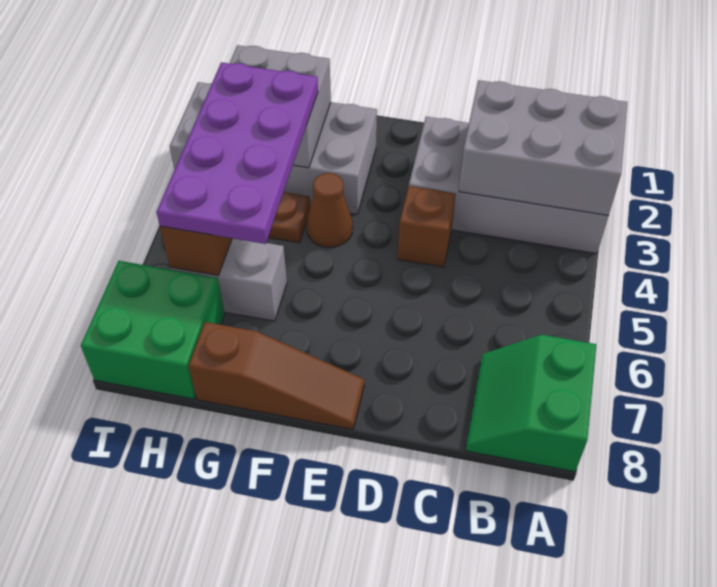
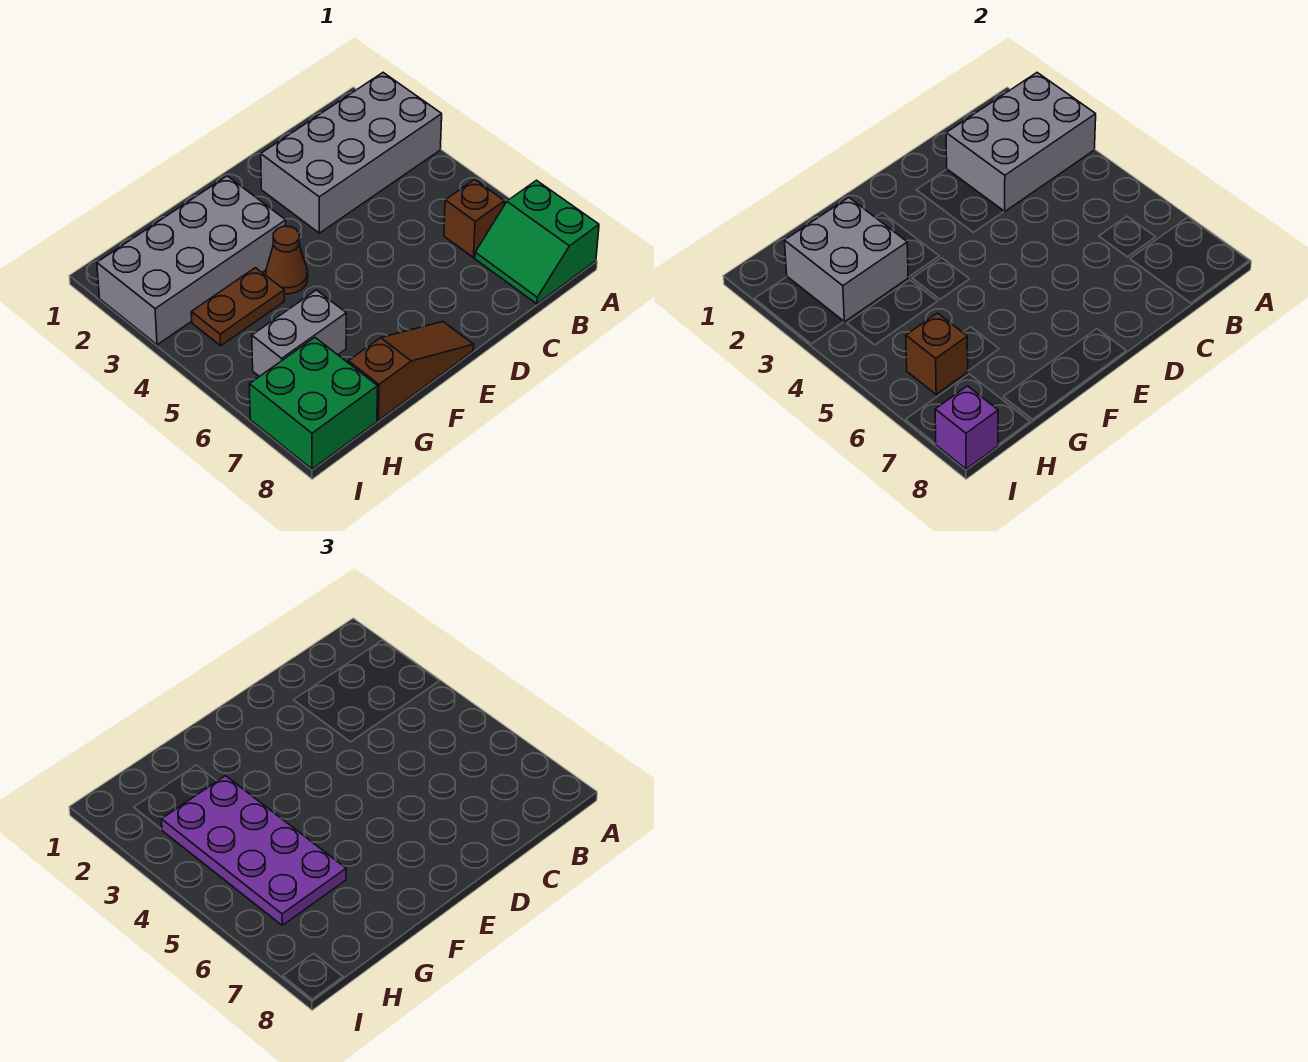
brown brick D4 level 1 -> brown brick B6 level 1
none -> purple brick I8 level 2

